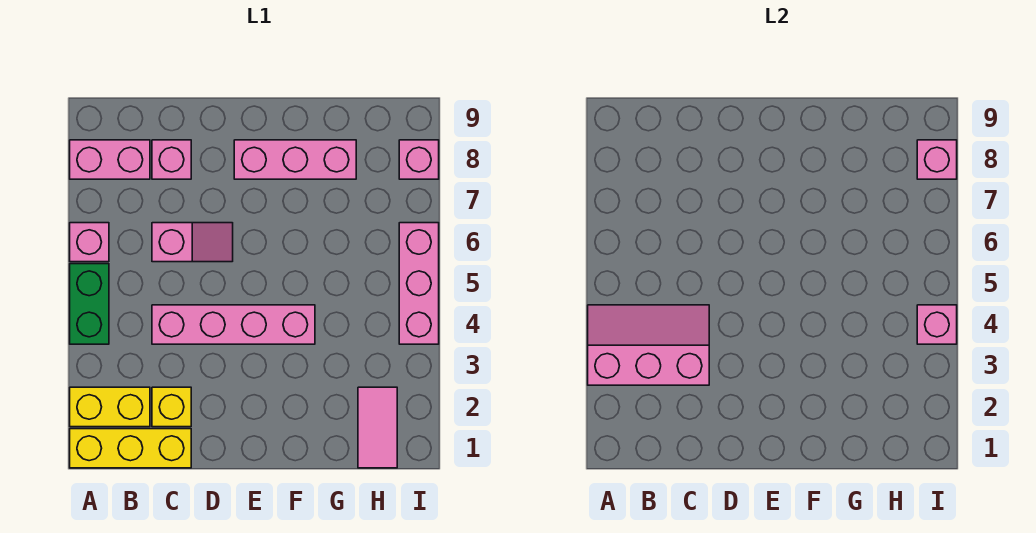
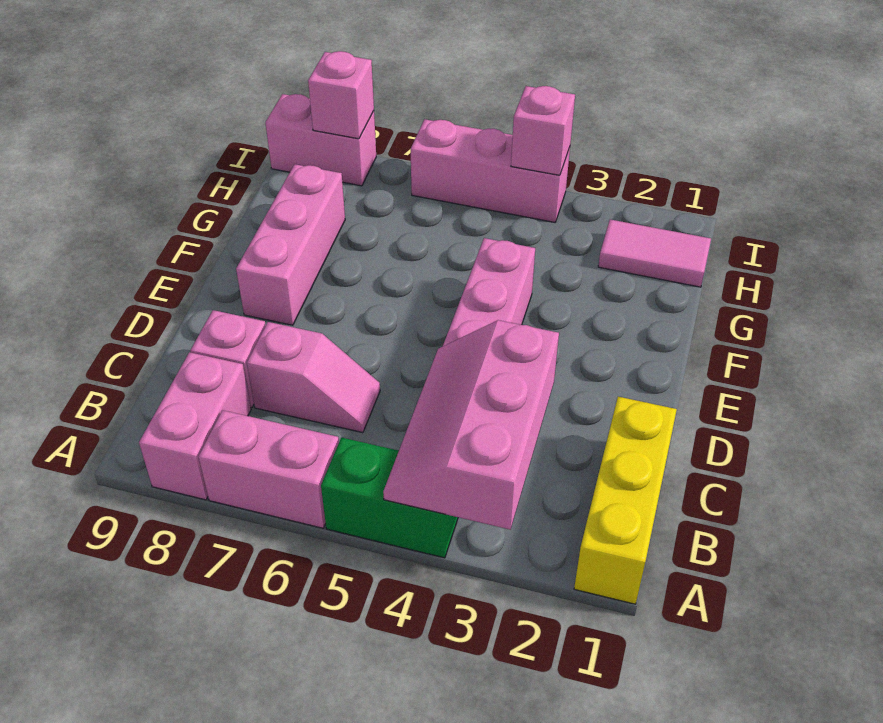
yellow brick A2:B2 level 1 -> none
pink brick A6 level 1 -> pink brick A6:A7 level 1
yellow brick C2 level 1 -> none
pink slope C6:D6 level 1 top C -> pink slope C6:C7 level 1 top 7
pink brick I8 level 1 -> pink brick I8:I9 level 1

